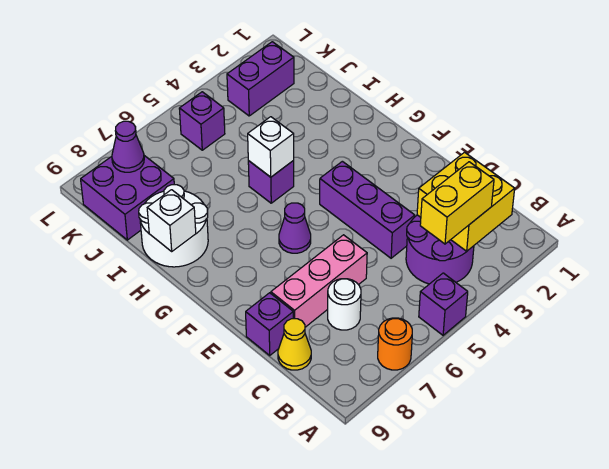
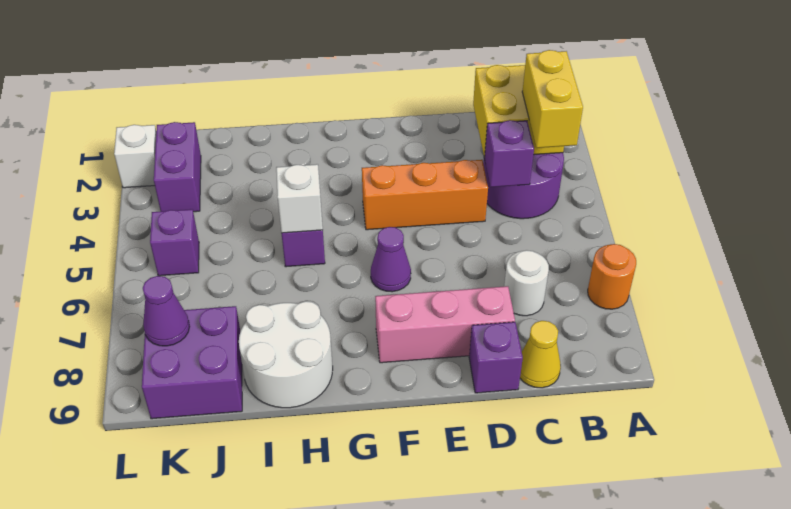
purple brick A5 level 1 -> purple brick C4 level 2
purple brick D4:F4 level 1 -> orange brick D4:F4 level 1
pink brick D6:D8 level 1 -> pink brick D8:F8 level 1
white brick H9 level 2 -> white brick L2 level 1

